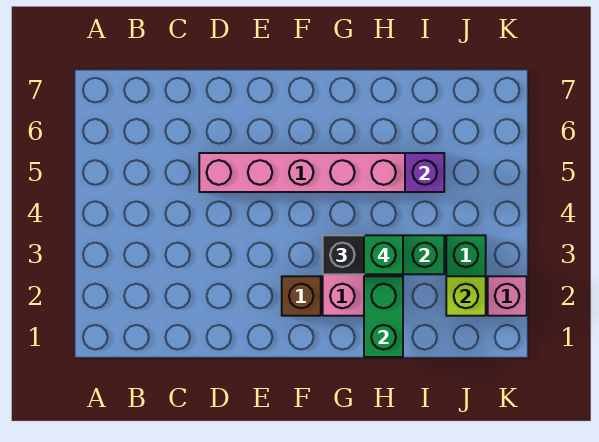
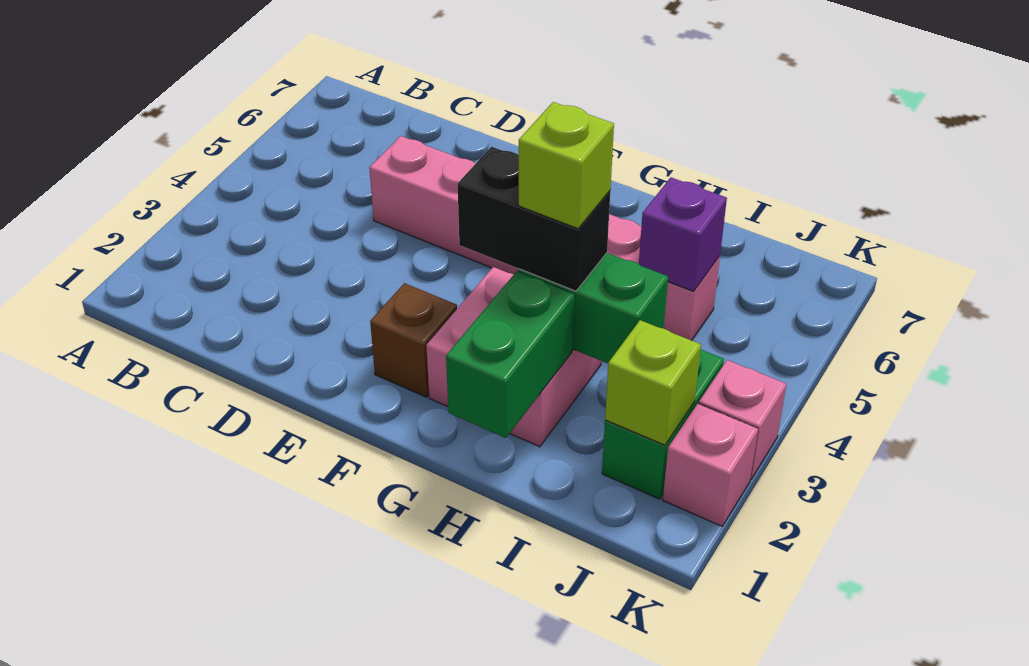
green brick H3 level 4 -> lime brick H3 level 4
none -> pink brick K3 level 1

